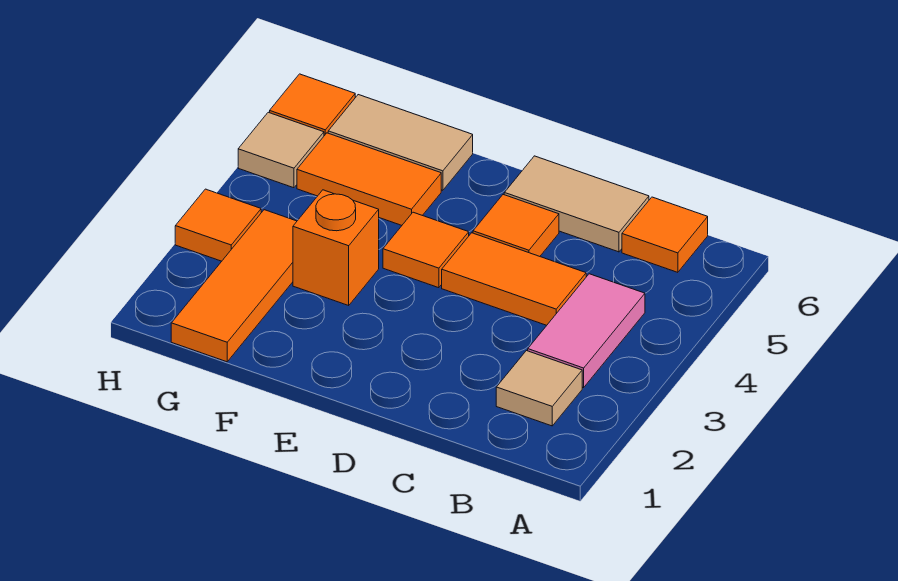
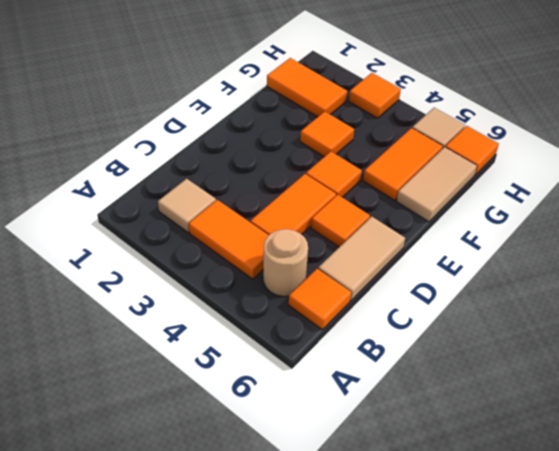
pink tile B3:B4 level 1 -> orange tile B3:B4 level 1
none -> tan round brick B5 level 1
orange brick F3 level 1 -> orange tile F3 level 1
orange tile G1:G3 level 1 -> orange tile G1:G2 level 1

